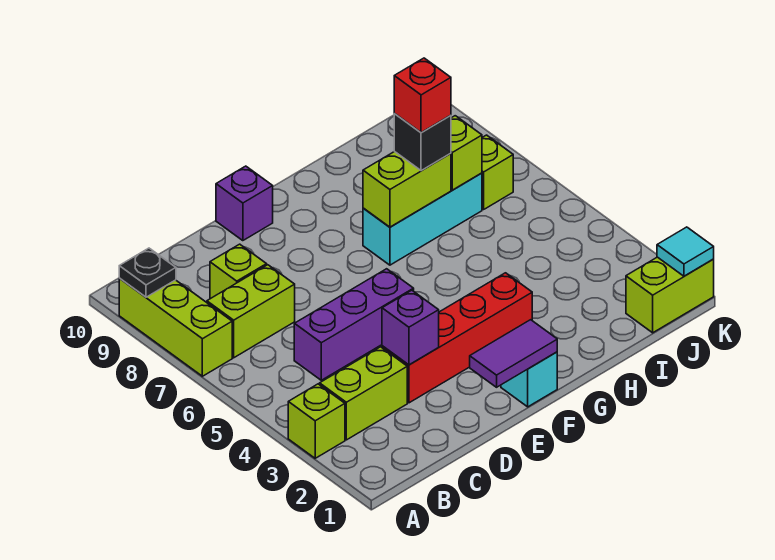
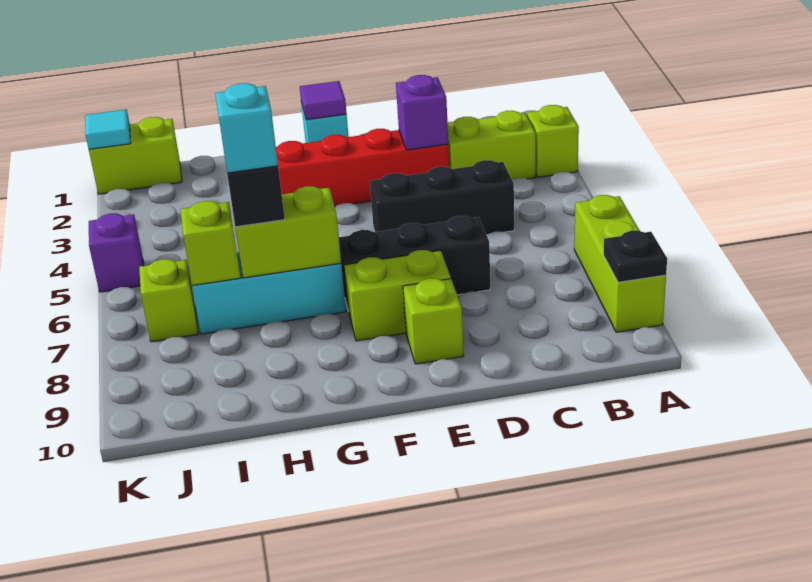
lime brick B7:C7 level 1 -> lime brick E8:F8 level 1
purple brick C5:E5 level 1 -> black brick C5:E5 level 1
lime brick C8 level 1 -> lime brick E9 level 1
none -> black brick D7:F7 level 1
purple tile E1:F1 level 2 -> purple tile F1 level 2
purple brick E10 level 1 -> purple brick K5 level 1
red brick H7 level 4 -> cyan brick H7 level 4

